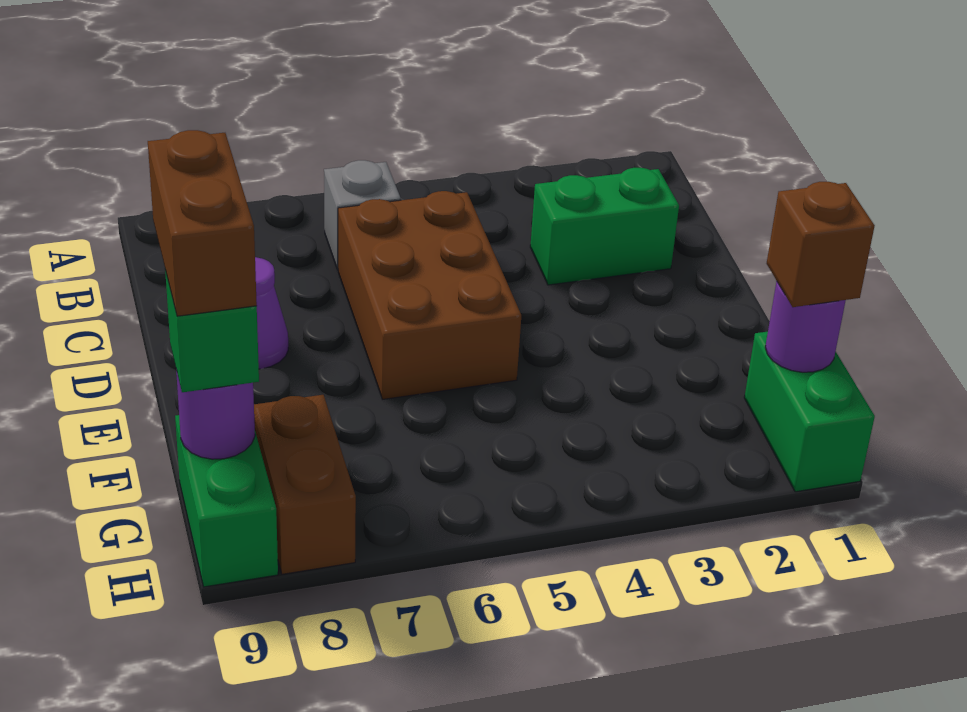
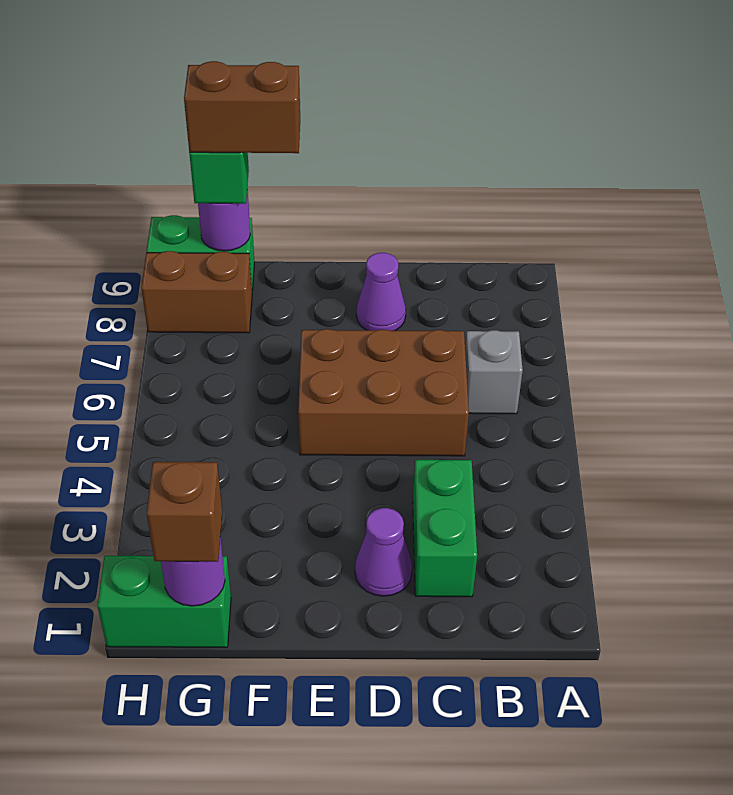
none -> purple cone D2 level 1

